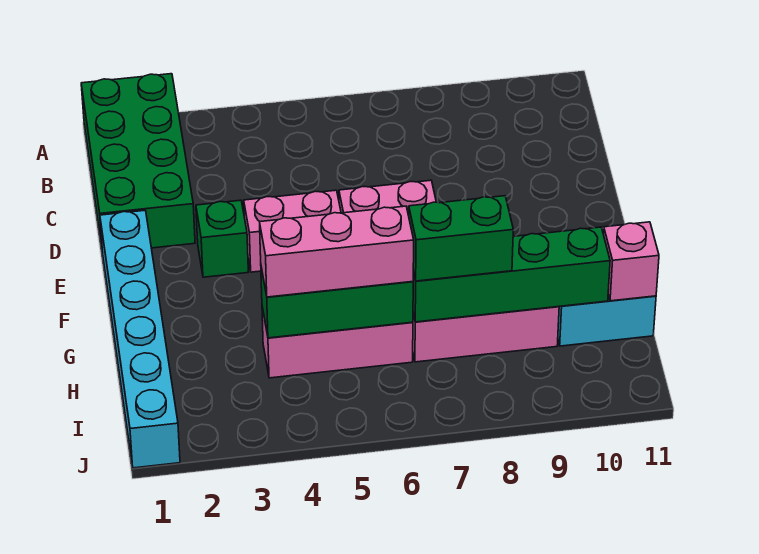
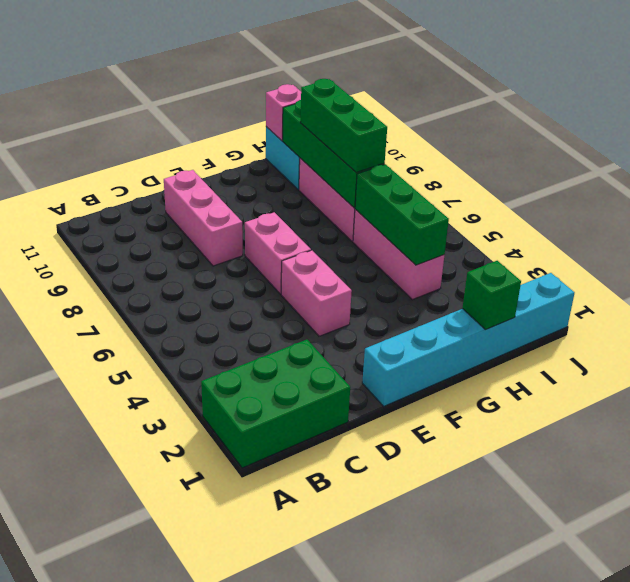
green brick A1:D2 level 1 -> green brick A1:C2 level 1
green brick E3 level 1 -> green brick H1 level 2
pink brick H4:H6 level 3 -> pink brick D8:D10 level 1
green brick H7:H8 level 3 -> green brick H7:H9 level 3

